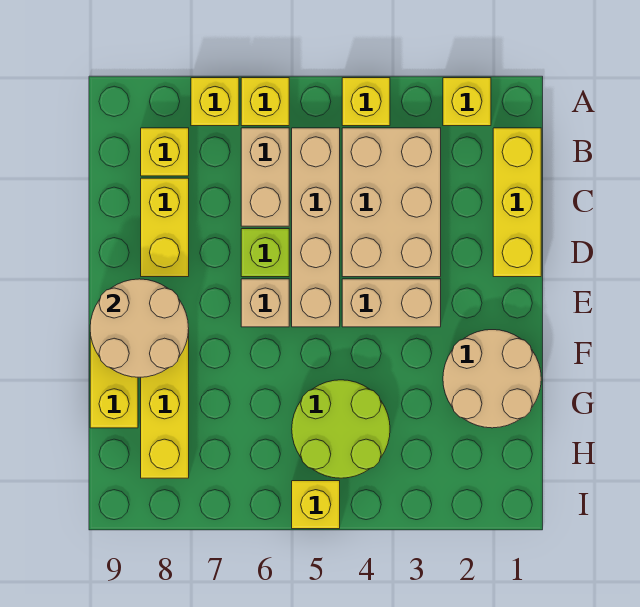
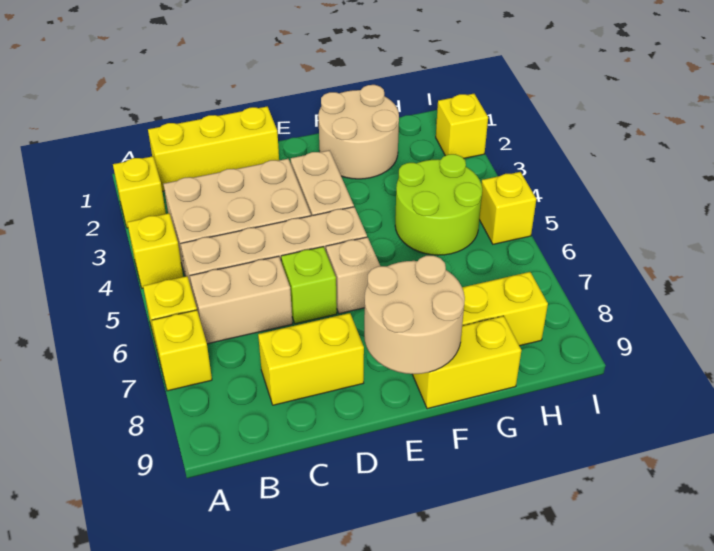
yellow brick B8 level 1 -> yellow brick I2 level 1

